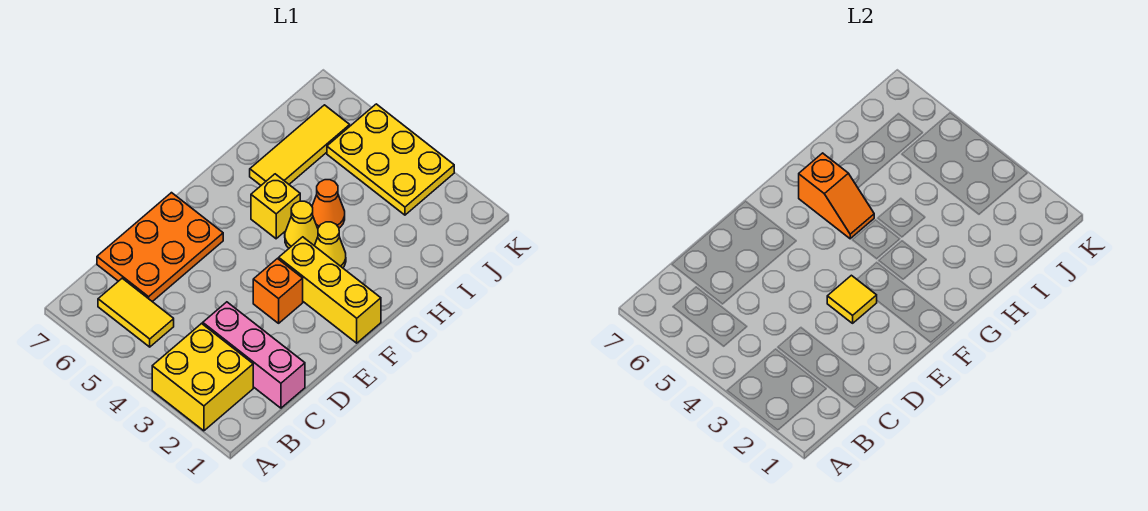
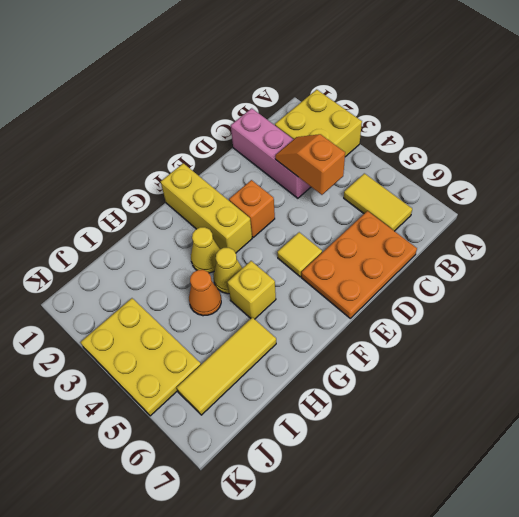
yellow tile E3 level 2 -> yellow tile E5 level 1
orange slope G5:G6 level 2 top 6 -> orange slope C3:C4 level 2 top 4

